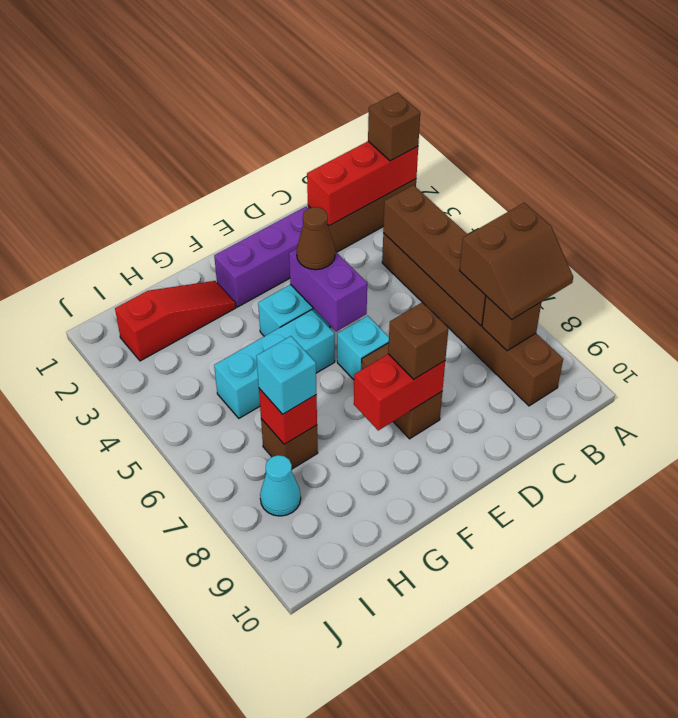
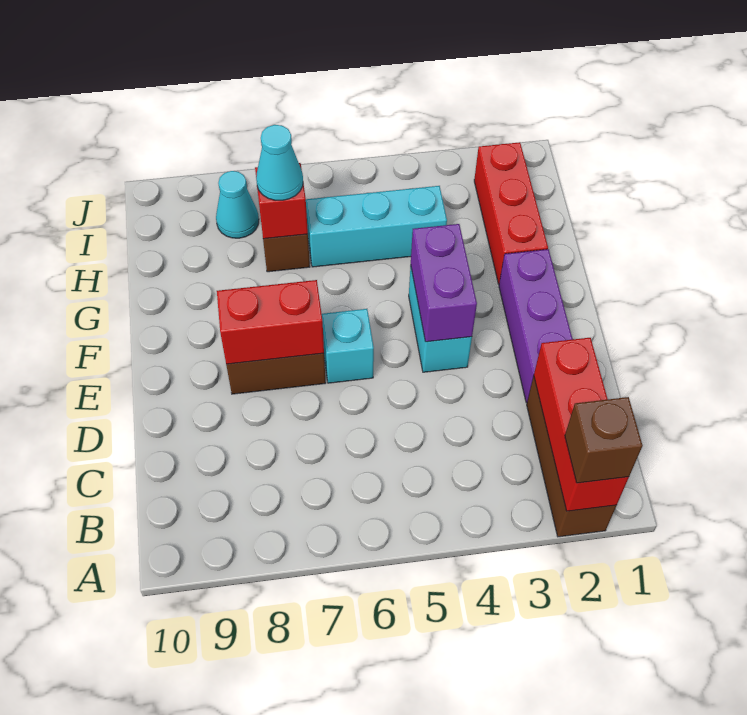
brown slope A7:B8 level 3 top 7 -> none
brown brick B4:B9 level 1 -> none
brown brick B4:B7 level 2 -> none
brown brick B8 level 2 -> none
purple brick E4:E5 level 2 -> purple brick E4:F4 level 2
brown cone E4 level 3 -> none
red brick E8:F8 level 2 -> red brick E7:E8 level 2
brown brick E8 level 3 -> none
cyan brick F5:H5 level 1 -> cyan brick H4:H6 level 1
red slope G2:I2 level 1 top I -> red brick G2:I2 level 1
cyan brick H7 level 3 -> cyan cone H7 level 3

